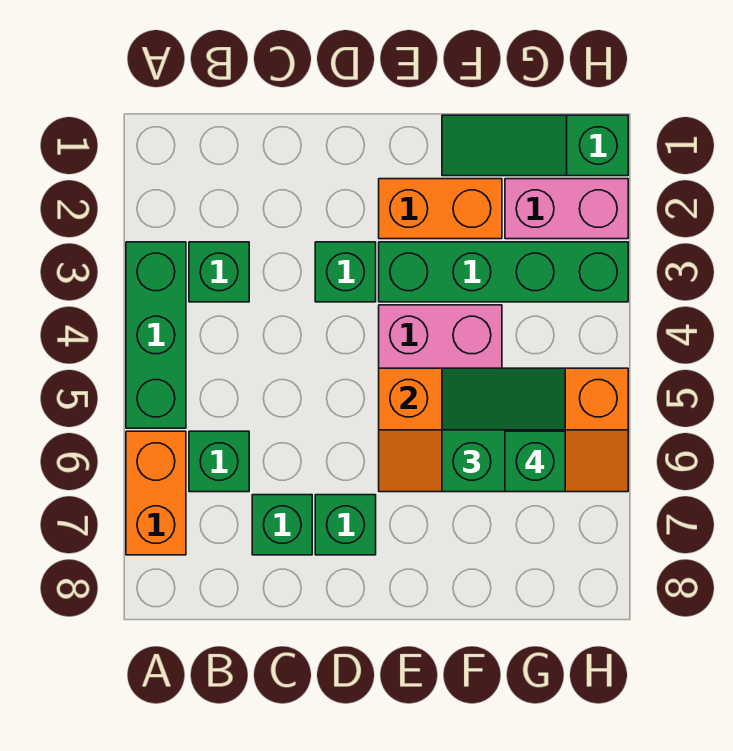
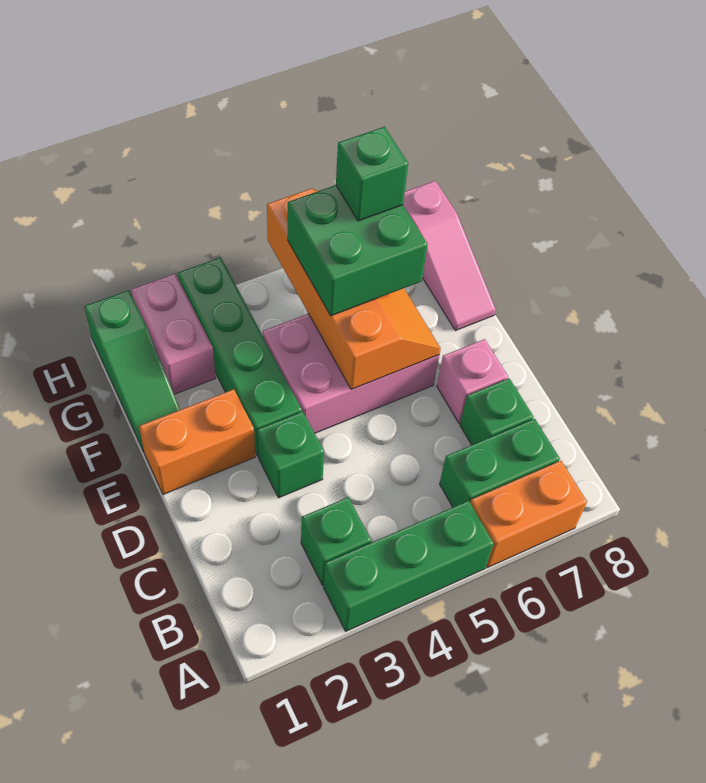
green brick B6 level 1 -> green brick B6:B7 level 1
green brick D7 level 1 -> pink brick D7 level 1
orange brick E2:F2 level 1 -> orange brick E1:E2 level 1
green slope F5:G6 level 3 top 6 -> green brick F5:G6 level 3
none -> pink slope F8:H8 level 1 top H

